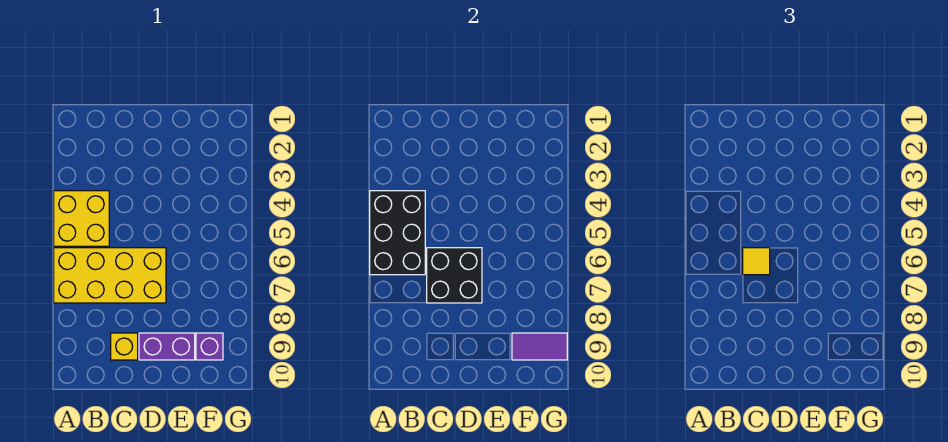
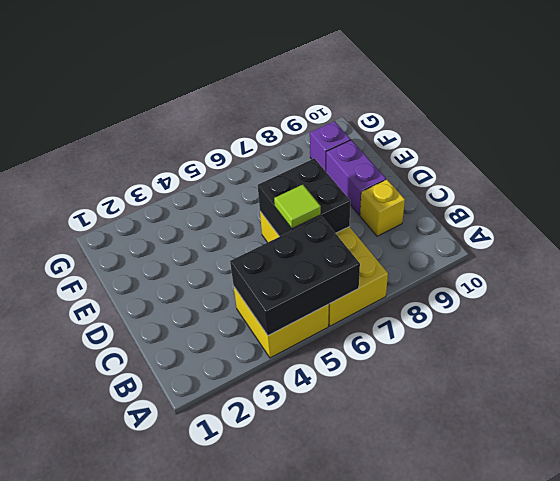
yellow tile C6 level 3 -> lime tile C6 level 3
purple tile F9:G9 level 2 -> none

